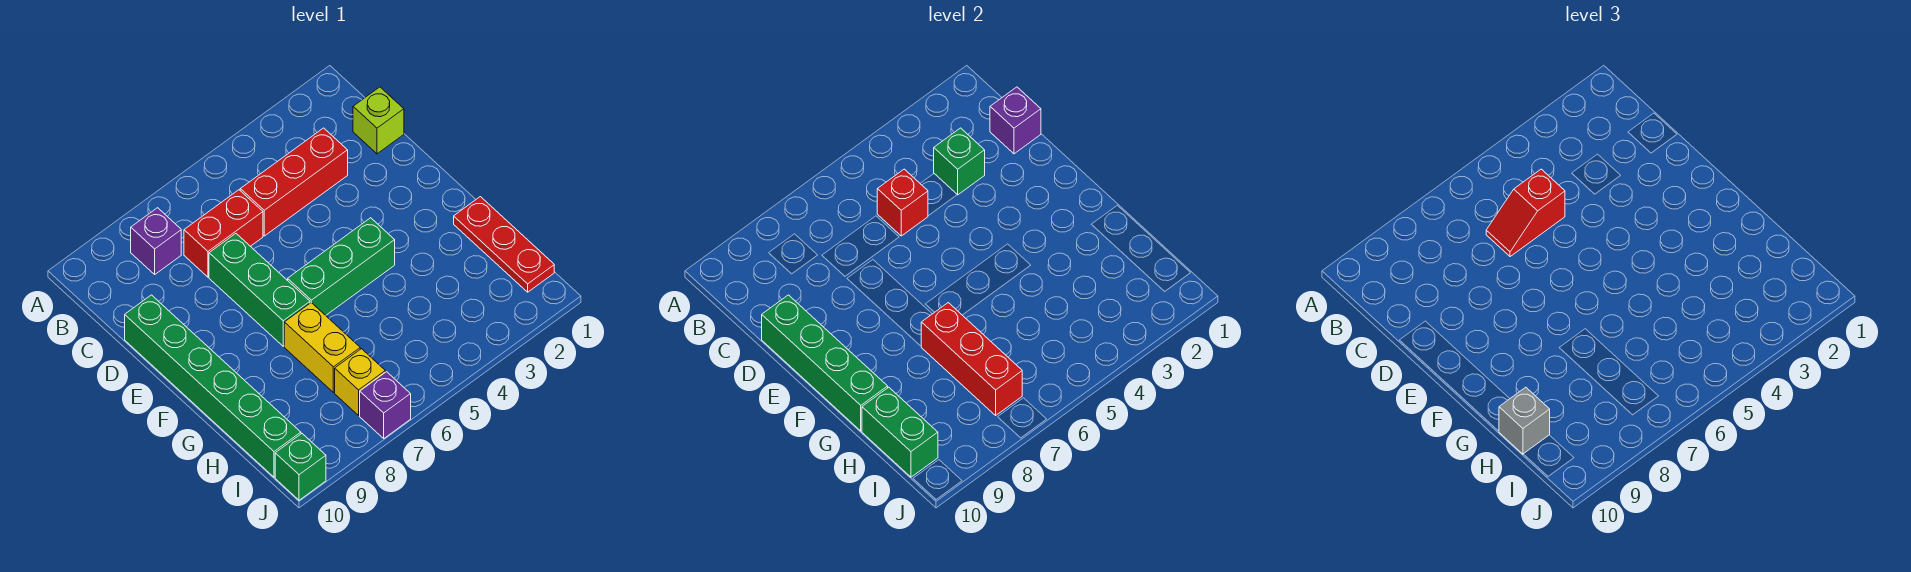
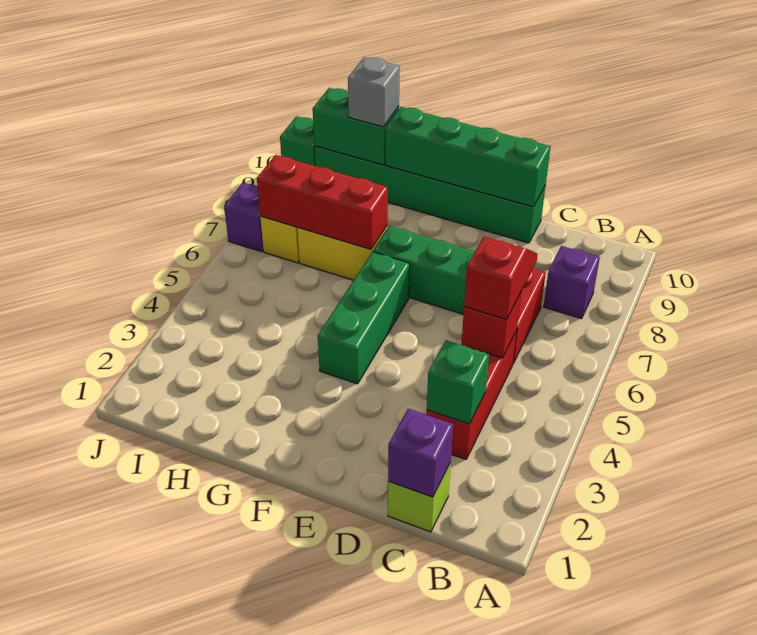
red plate G1:I1 level 1 -> none

